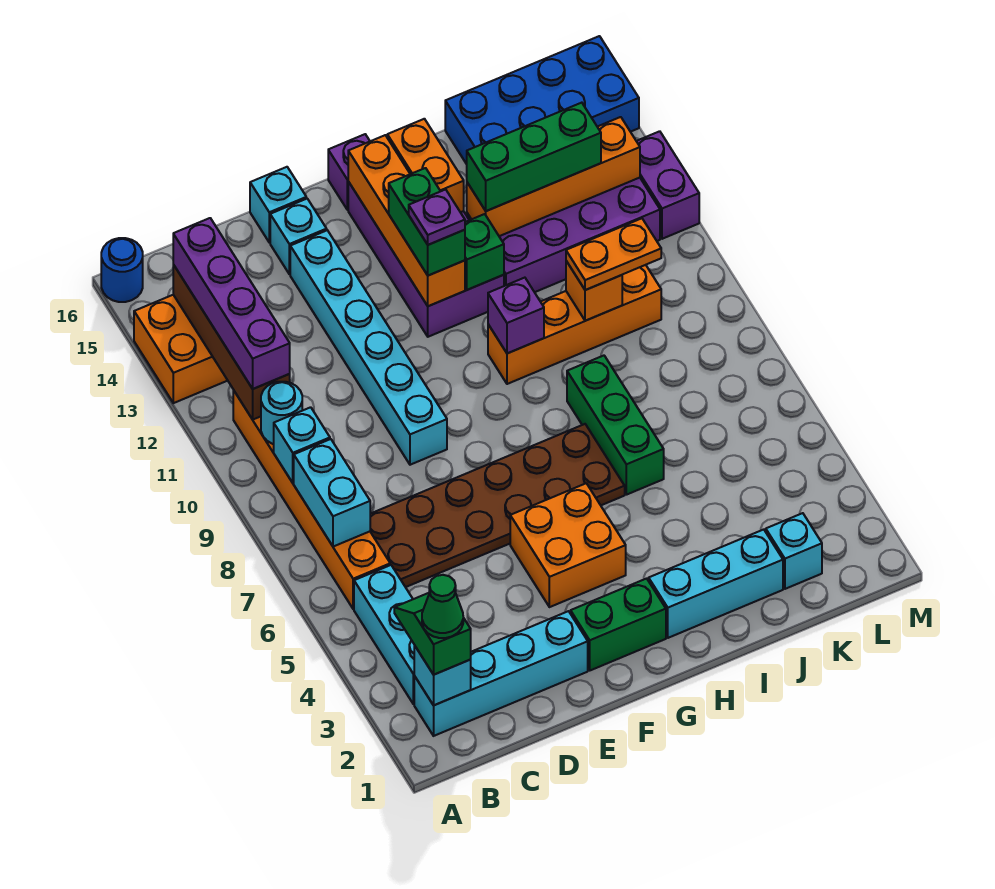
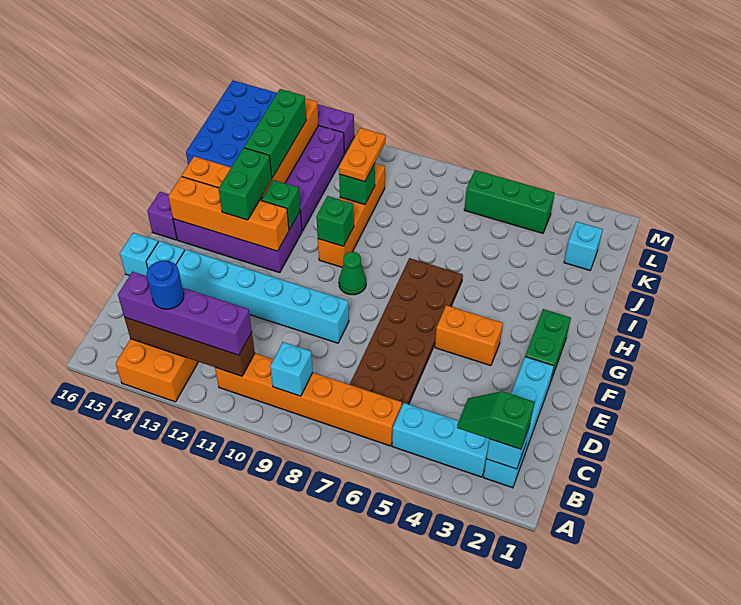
blue round brick A16 level 1 -> blue round brick B13 level 4
green cone B2 level 4 -> green cone G9 level 1
cyan brick B7:B8 level 2 -> none
cyan round brick B10 level 2 -> none
orange brick F4:G5 level 1 -> orange brick F4:F5 level 1
green brick G12:G13 level 3 -> green brick G13:H13 level 3
purple plate G12 level 4 -> none
cyan brick H2:J2 level 1 -> none
purple brick H10 level 2 -> green brick H10 level 2
green brick I6:I8 level 1 -> green brick L4:L6 level 1
orange brick J10 level 2 -> green brick J10 level 2

